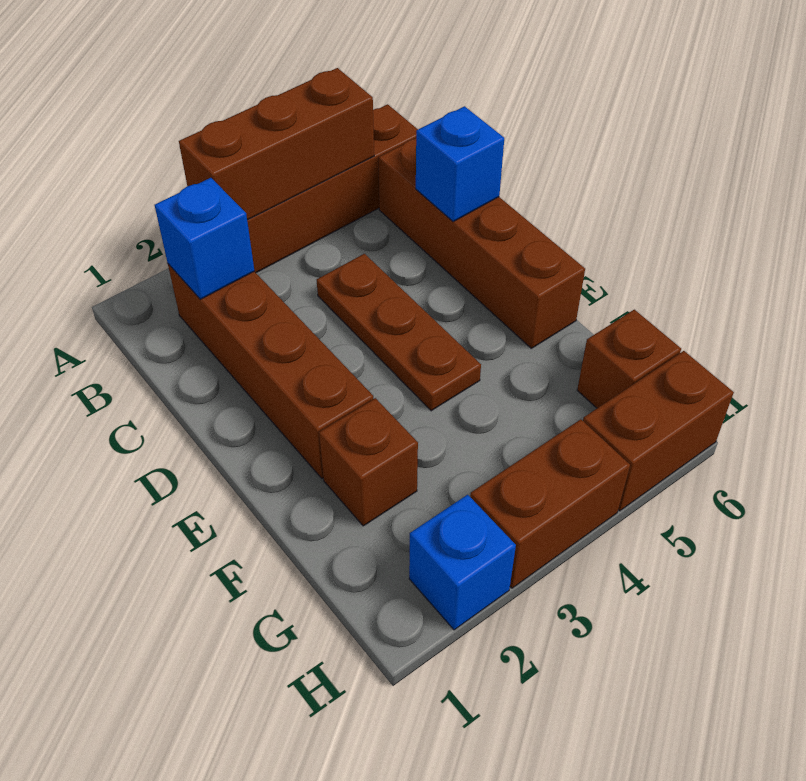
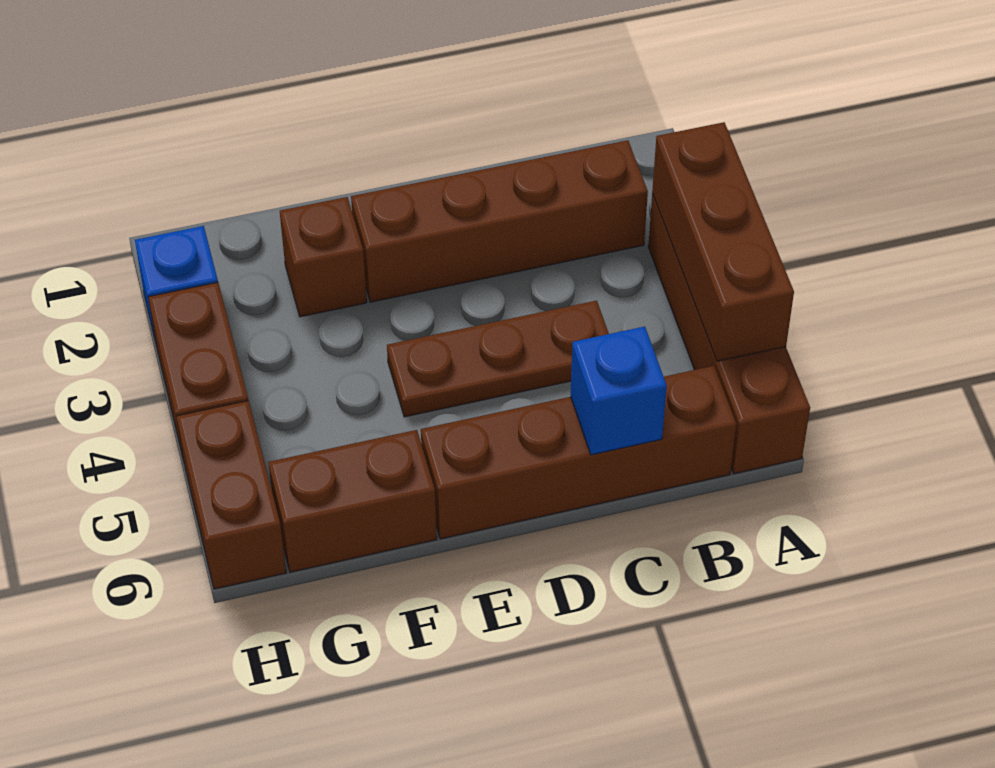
blue brick B2 level 2 -> none
brown brick G6 level 1 -> brown brick F6:G6 level 1

